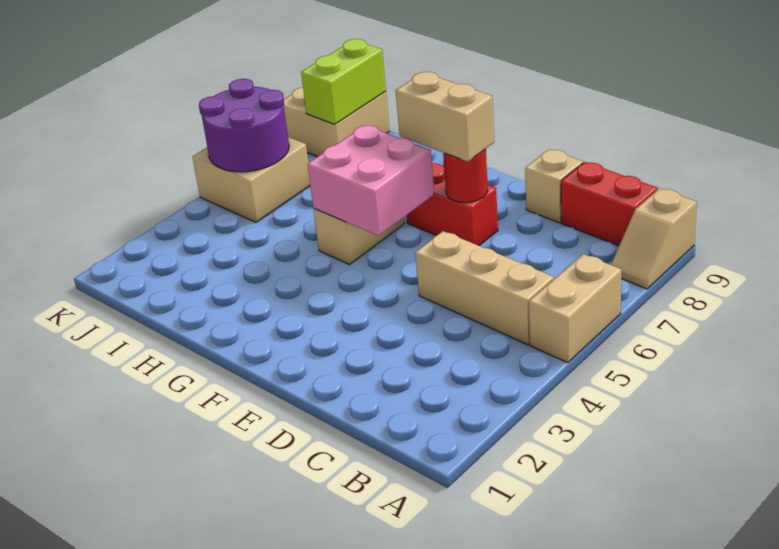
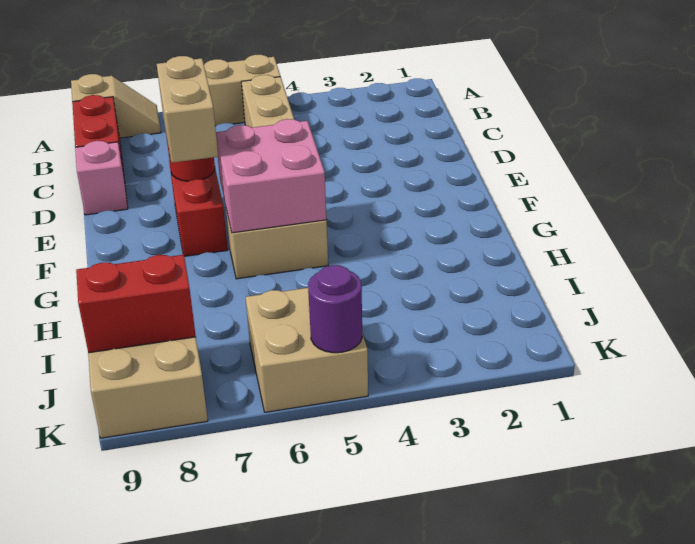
tan brick D9 level 1 -> pink brick D9 level 1
purple round brick J5:K6 level 2 -> purple round brick K5 level 2
lime brick J8:J9 level 2 -> red brick J8:J9 level 2

